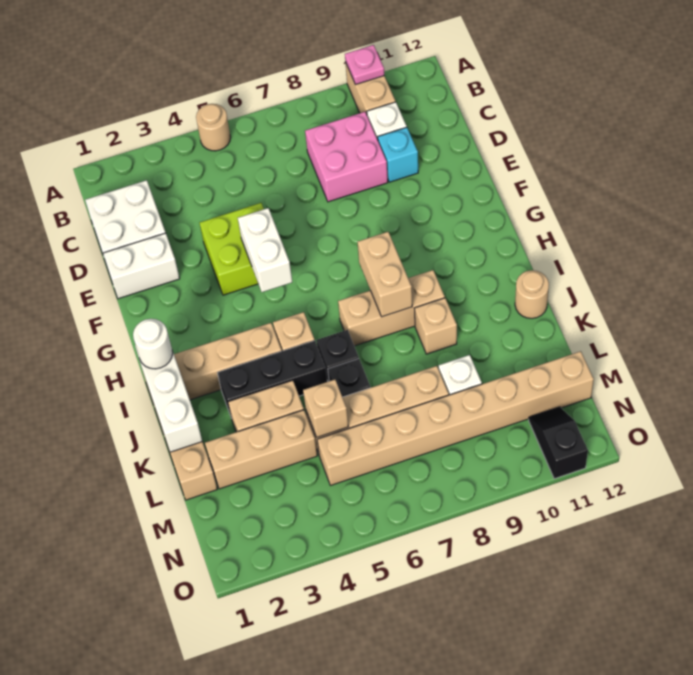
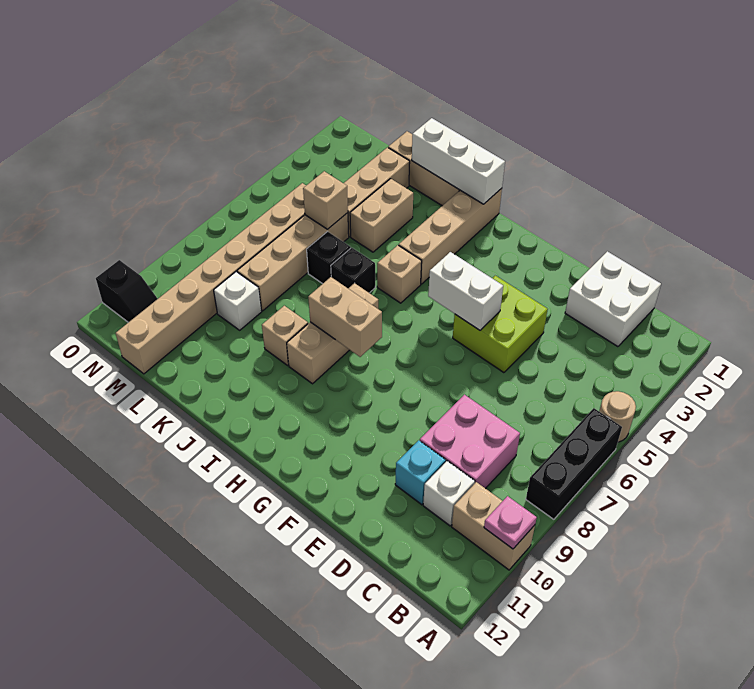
white brick E1:E2 level 1 -> none
white round brick I1 level 3 -> none
black brick J3:J5 level 1 -> black brick A6:A8 level 1
tan round brick J12 level 1 -> none

